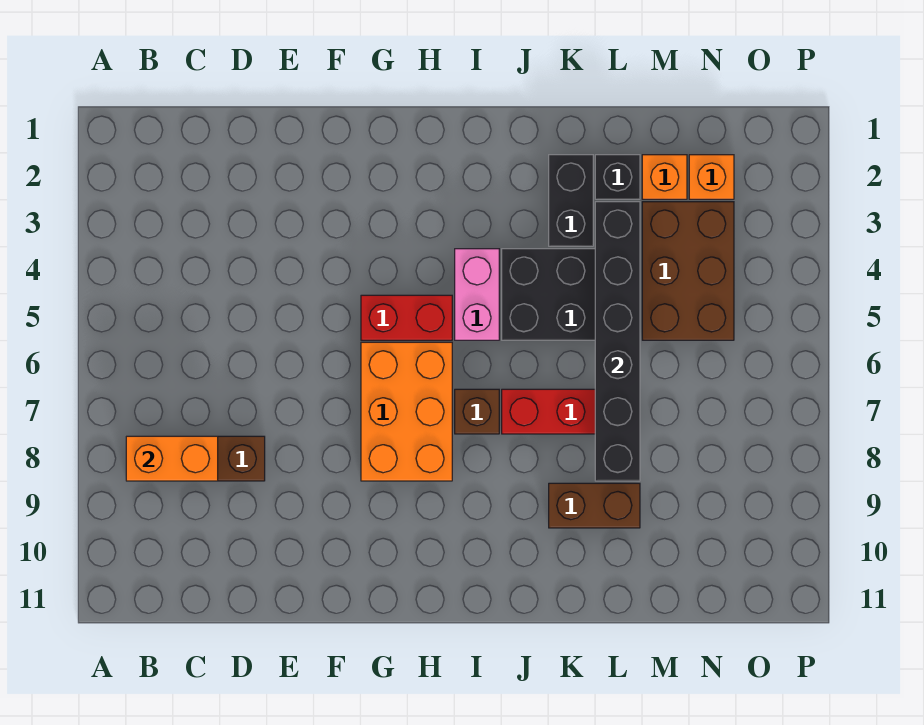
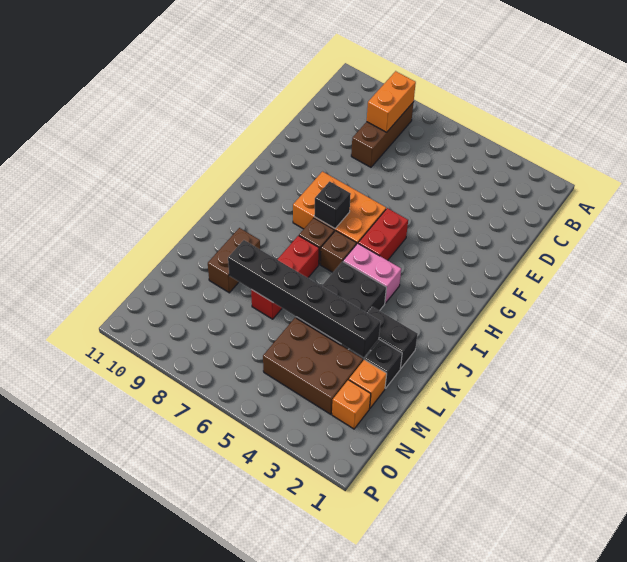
none -> black brick H7 level 2
none -> brown brick I6 level 1

